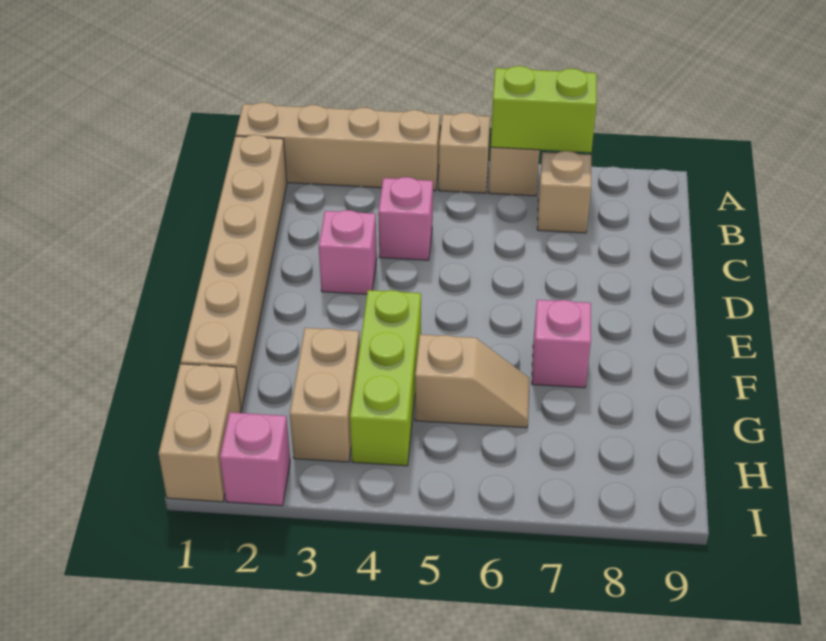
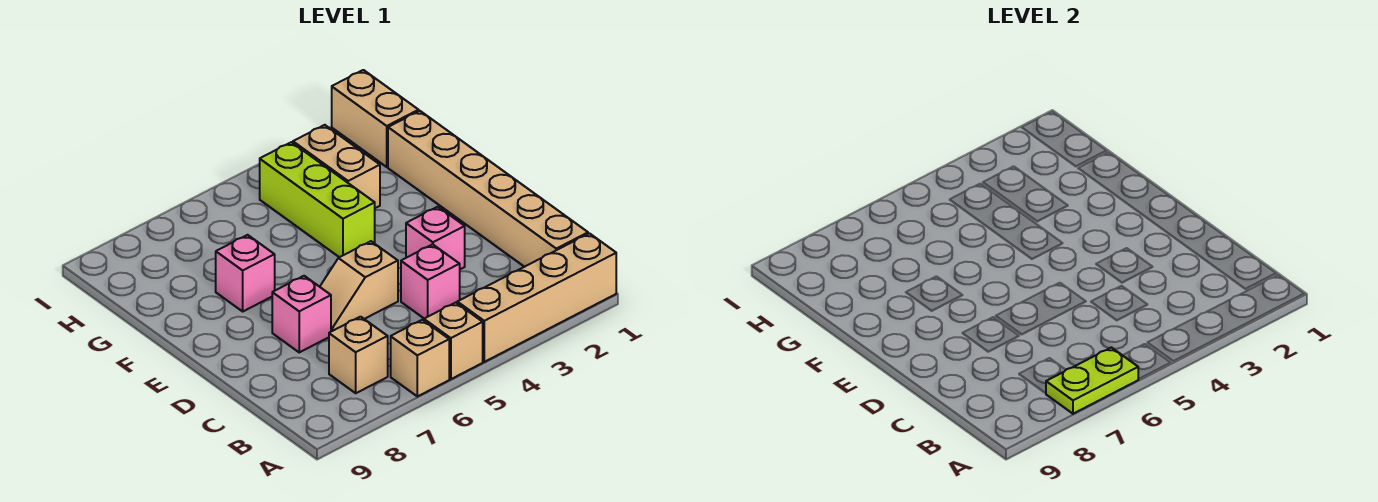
lime brick A6:A7 level 2 -> lime plate A6:A7 level 2
tan slope G5:G6 level 1 top 5 -> tan slope D5:D6 level 1 top 5
pink brick I2 level 1 -> pink brick D7 level 1

